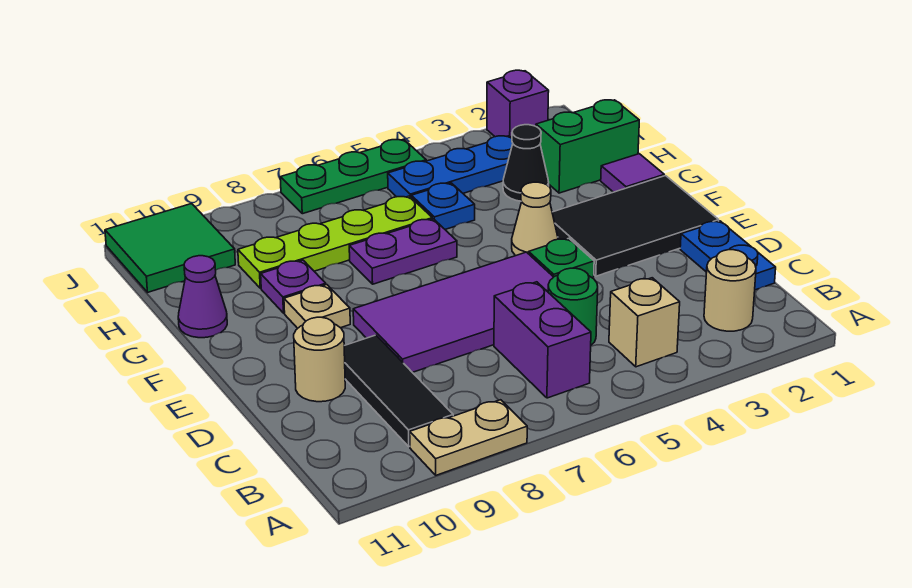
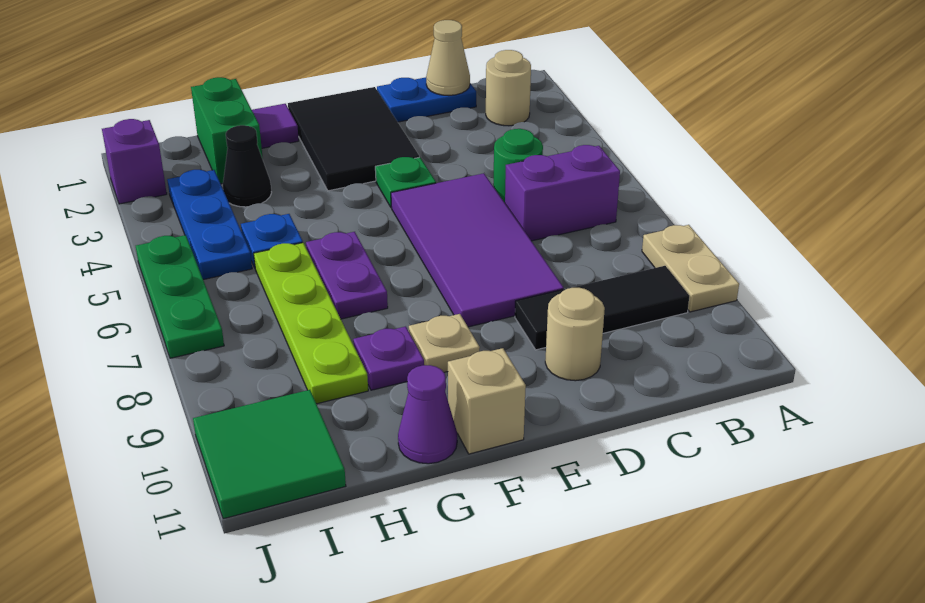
tan brick B4 level 1 -> tan brick F11 level 1
tan cone F4 level 1 -> tan cone C1 level 2

